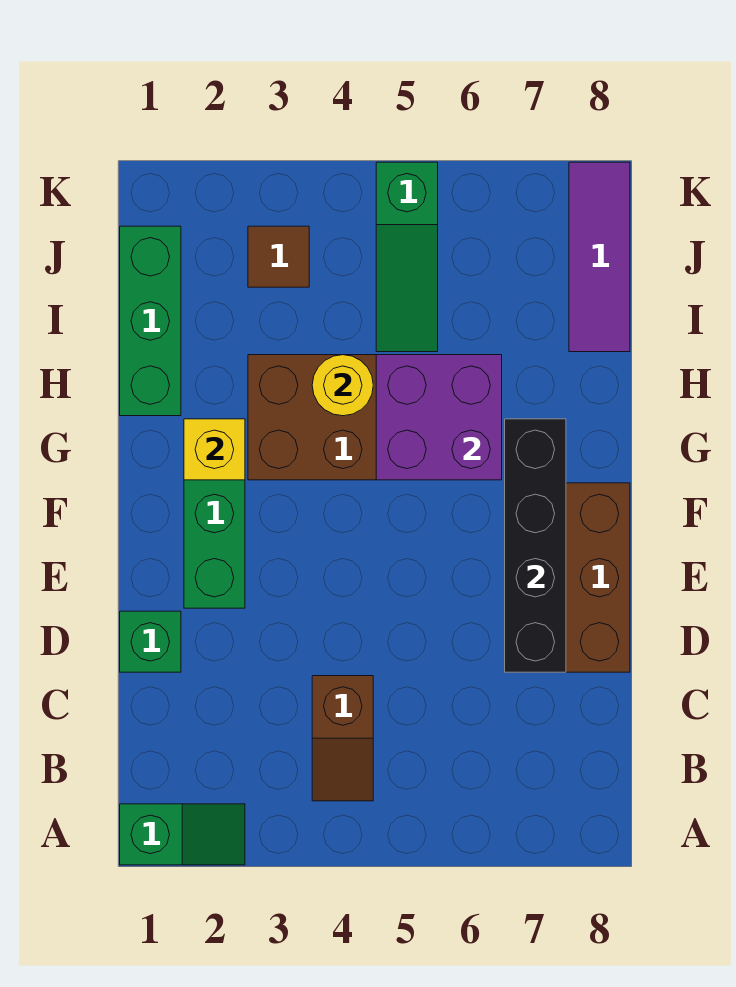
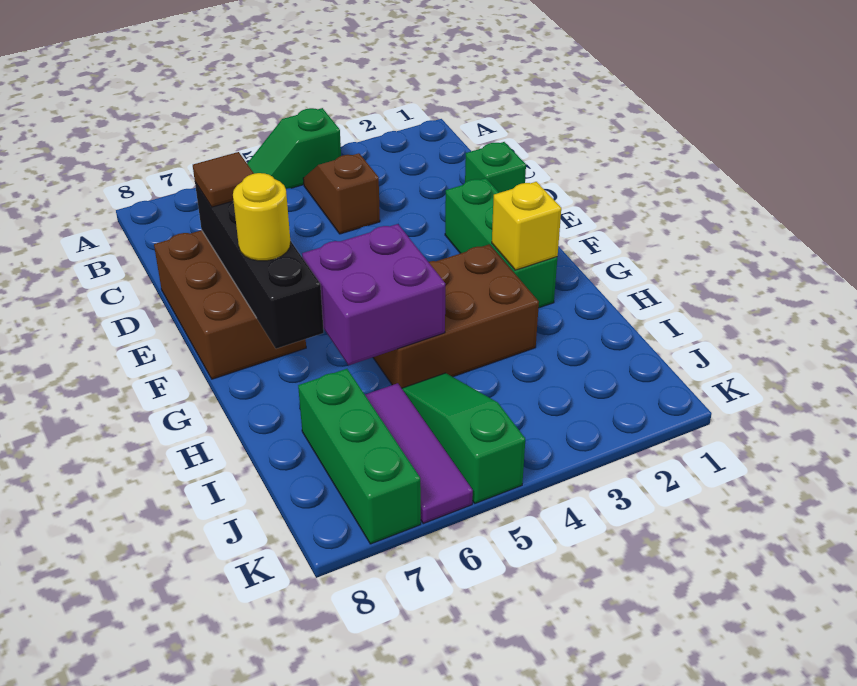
green slope A1:A2 level 1 top 1 -> green slope A4:A5 level 1 top 4
green brick H1:J1 level 1 -> green brick I7:K7 level 1
yellow round brick H4 level 2 -> yellow round brick F7 level 3
purple tile I8:K8 level 1 -> purple tile I6:K6 level 1
brown tile J3 level 1 -> brown tile D7 level 3

